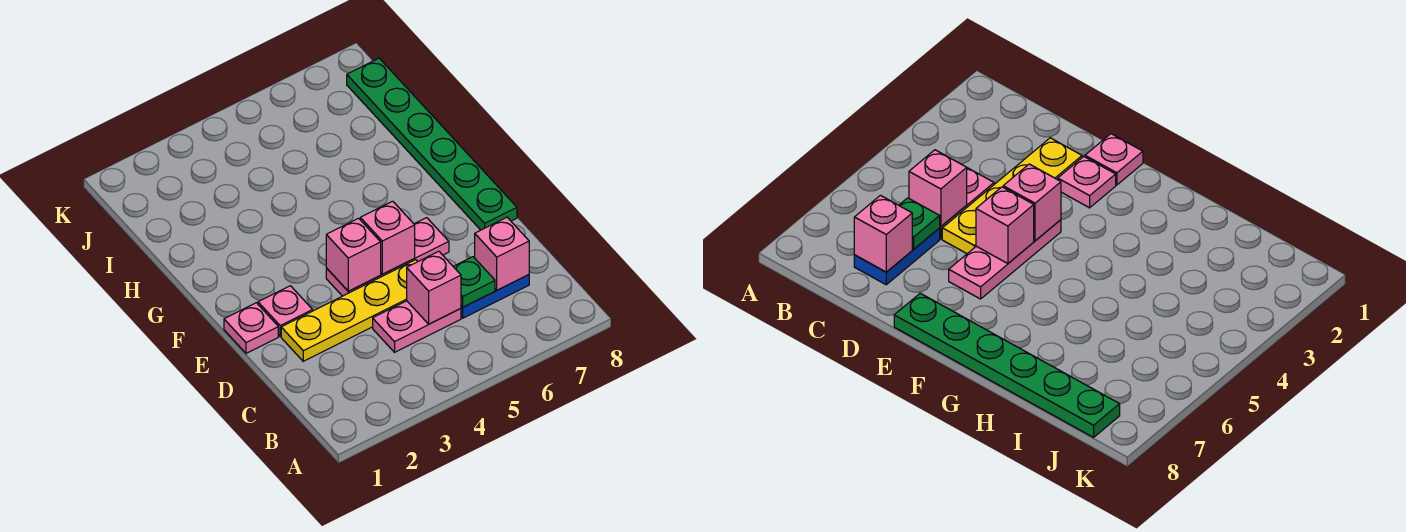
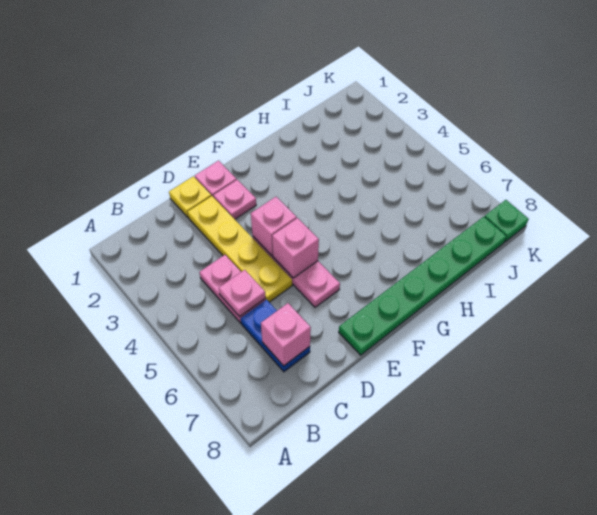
pink brick C5 level 2 -> pink plate C5 level 2
green plate C6 level 2 -> green plate K8 level 1
none -> yellow plate D1 level 1

